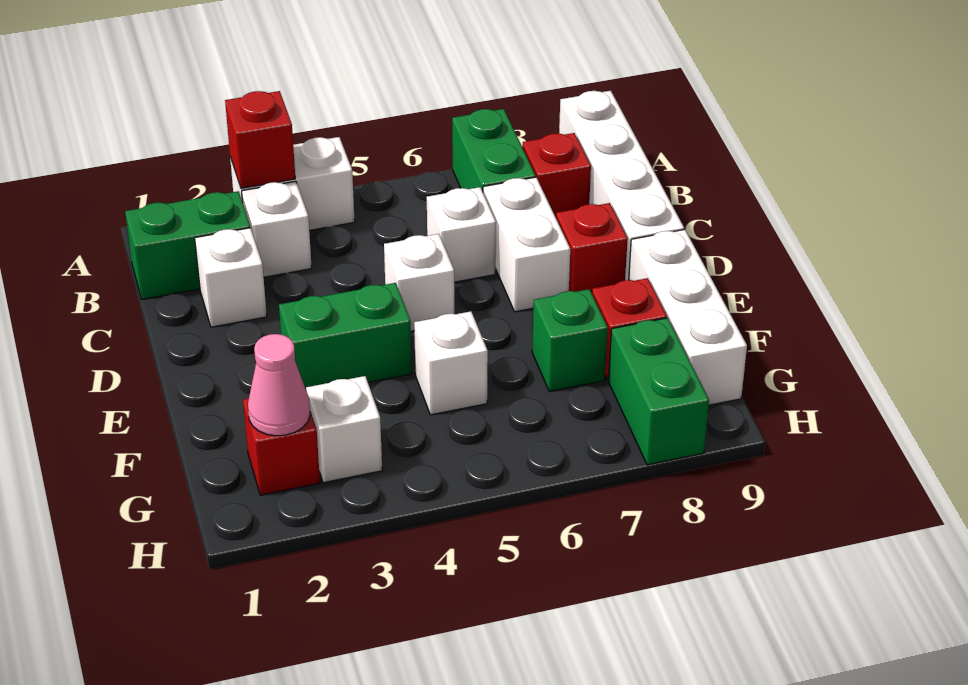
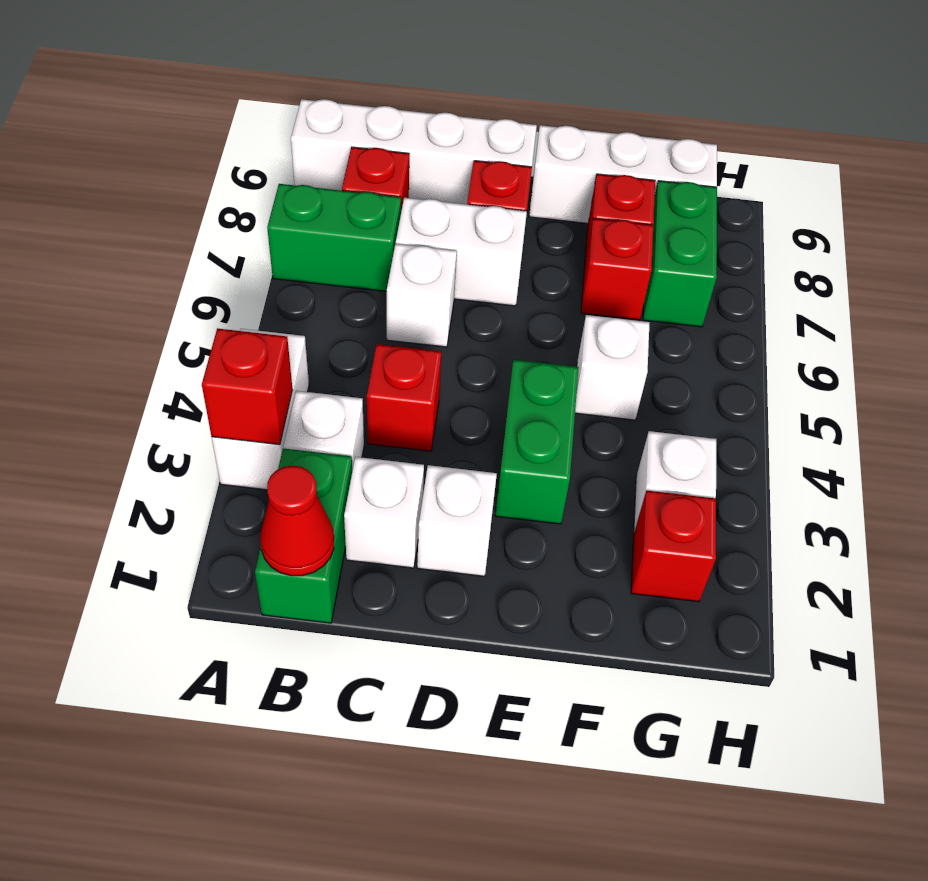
none -> red cone B1 level 2
none -> red brick C4 level 1
white brick D5 level 1 -> white brick D2 level 1
green brick F7 level 1 -> red brick F7 level 1
pink cone G2 level 2 -> none
green brick G8:H8 level 1 -> green brick G7:G8 level 1

